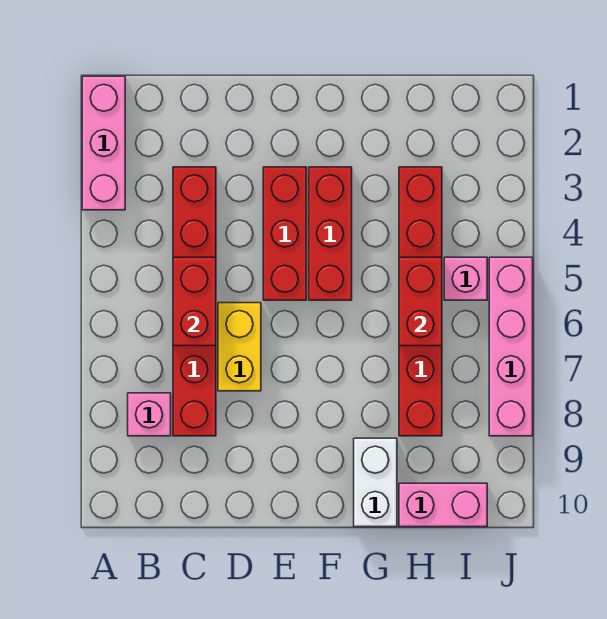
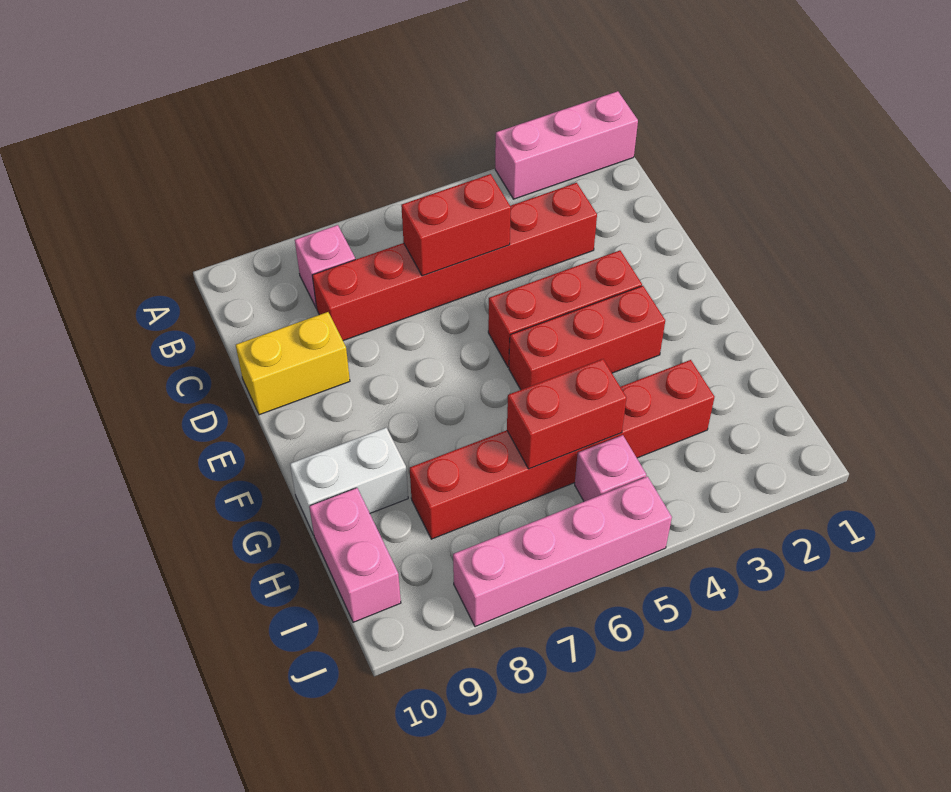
yellow brick D6:D7 level 1 -> yellow brick D9:D10 level 1

